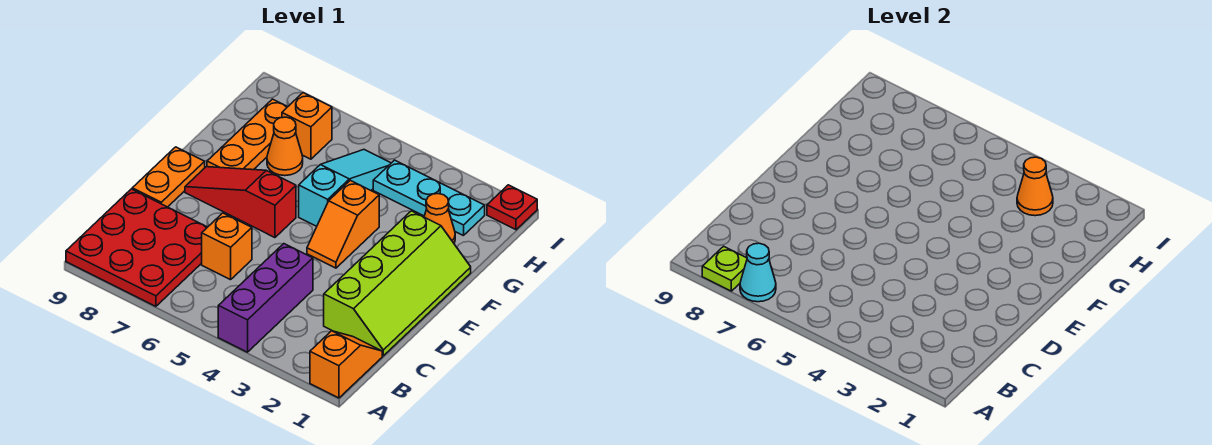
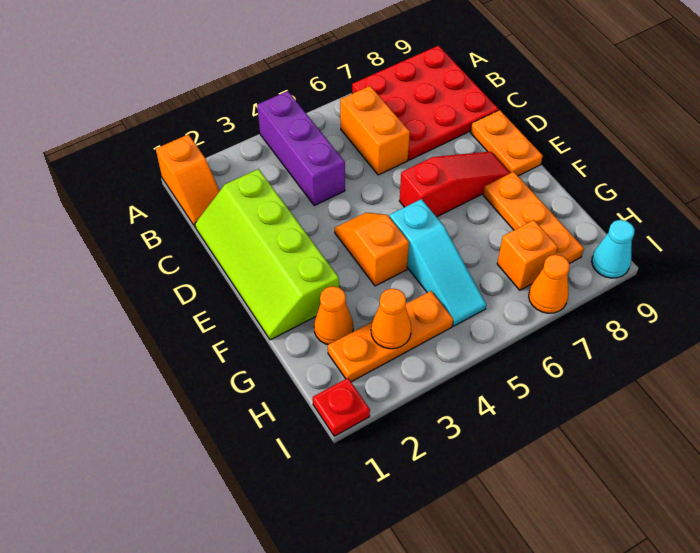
cyan cone A7 level 2 -> cyan cone I9 level 1
lime plate A8 level 2 -> none
orange brick C6 level 1 -> orange brick B6:C6 level 1
orange cone G7 level 1 -> orange cone I7 level 1
cyan plate H2:H4 level 1 -> orange plate H2:H4 level 1

